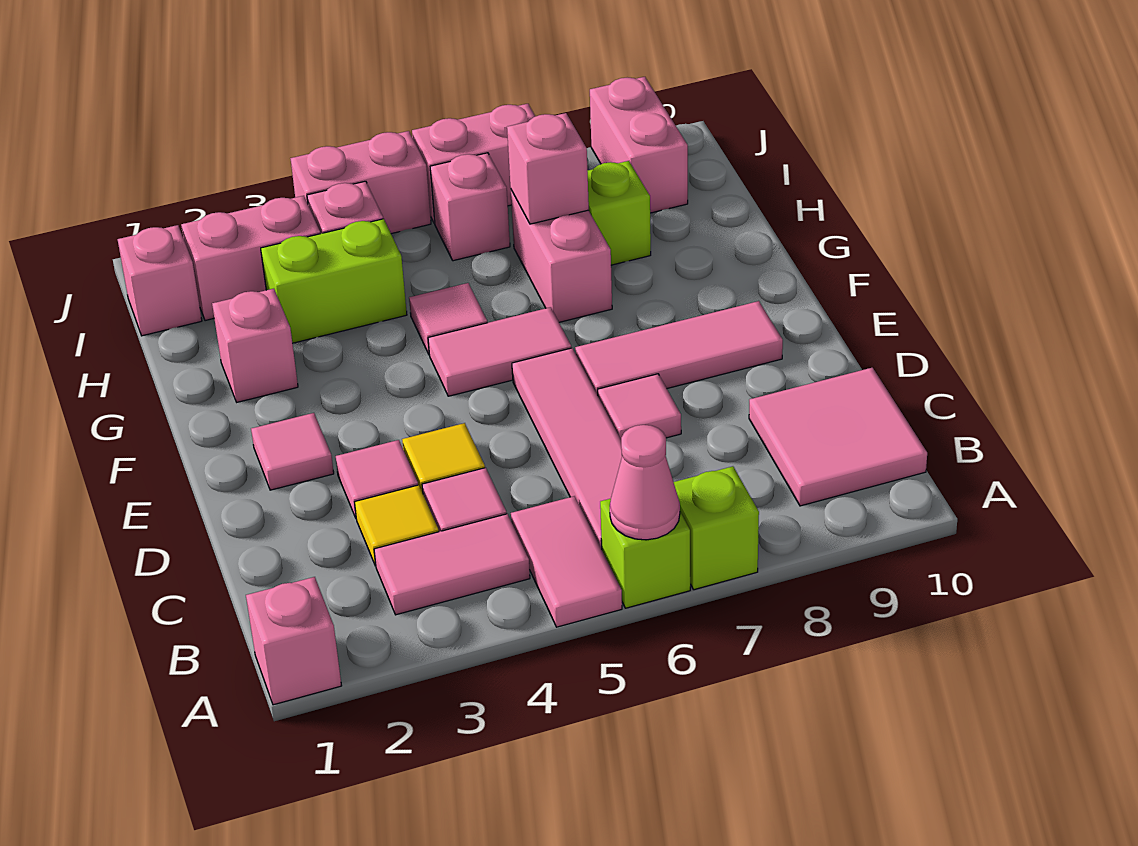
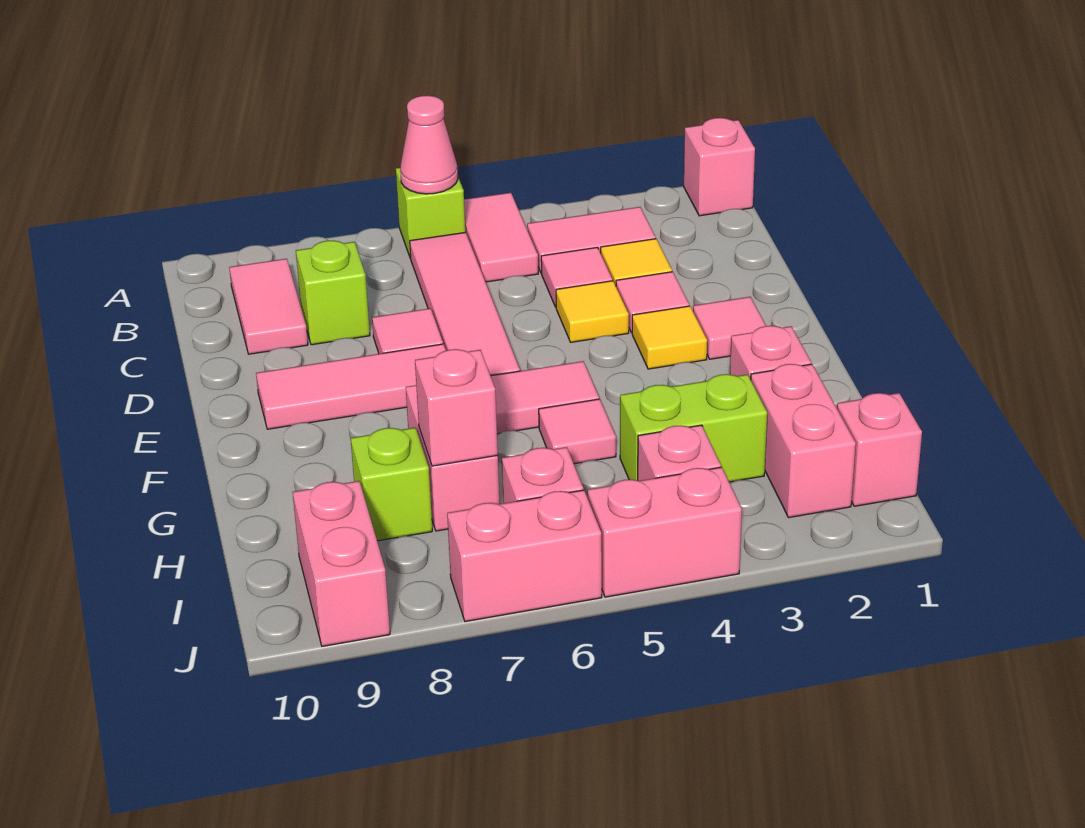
lime brick A7 level 1 -> lime brick C8 level 1
pink tile B9:C10 level 1 -> pink tile B9:C9 level 1
none -> yellow tile E3 level 1
pink brick I2:I3 level 1 -> pink brick H2:I2 level 1

